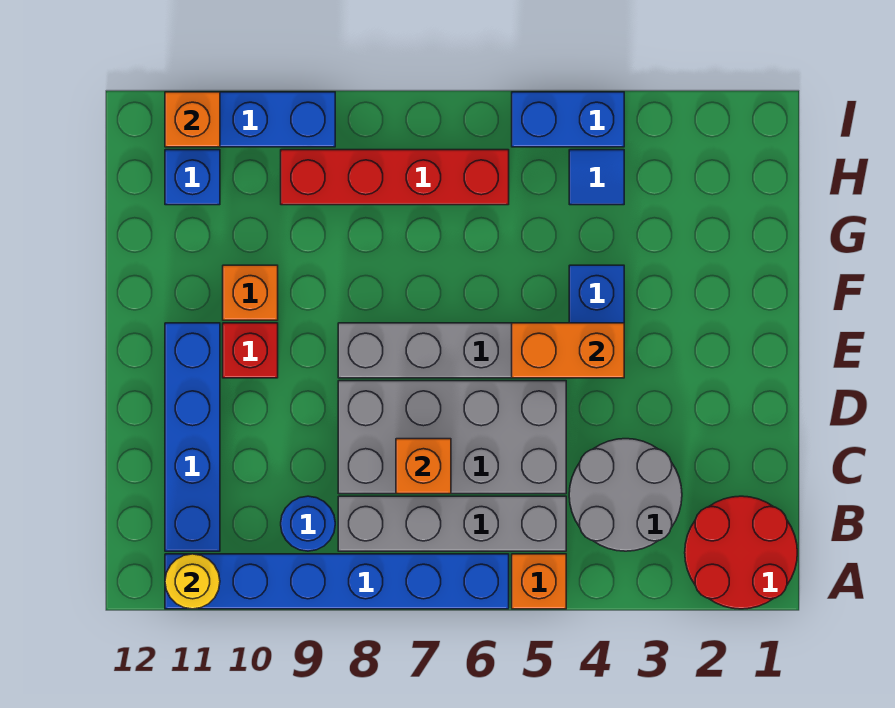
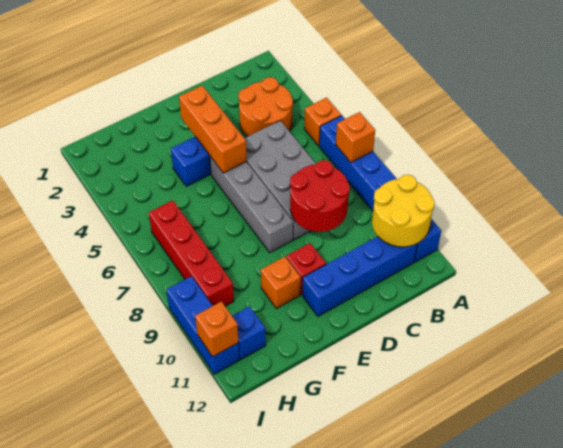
red round brick A1:B2 level 1 -> red round brick C8:D9 level 2
yellow round brick A11 level 2 -> yellow round brick A10:B11 level 2
grey round brick B3:C4 level 1 -> orange round brick B3:C4 level 1
grey brick B5:B8 level 1 -> none
blue round brick B9 level 1 -> none
orange brick C7 level 2 -> orange brick A7 level 2
orange brick E4:E5 level 2 -> orange brick E3:E5 level 2
blue tile H4 level 1 -> none
blue brick I4:I5 level 1 -> none

